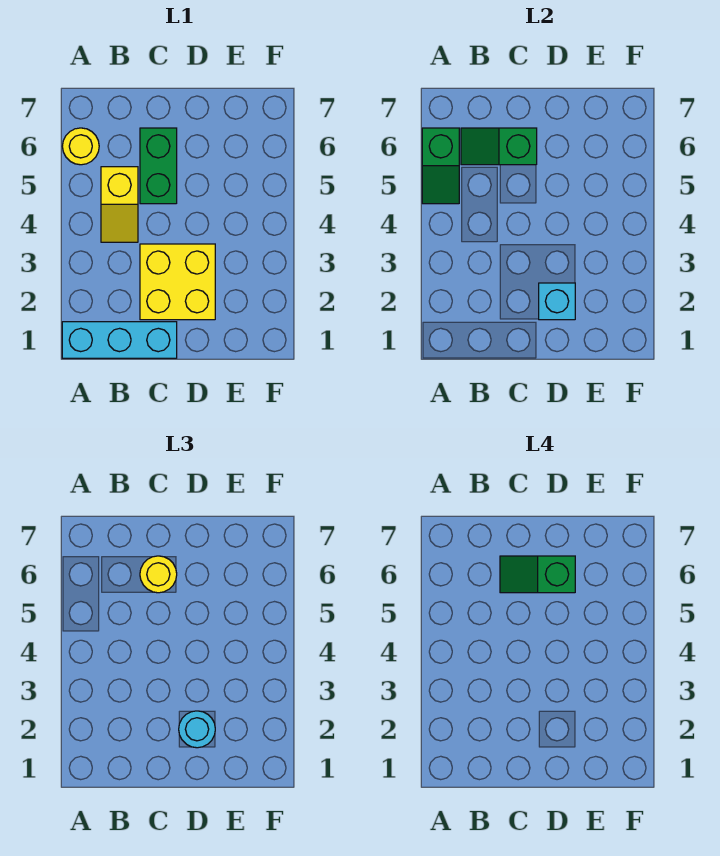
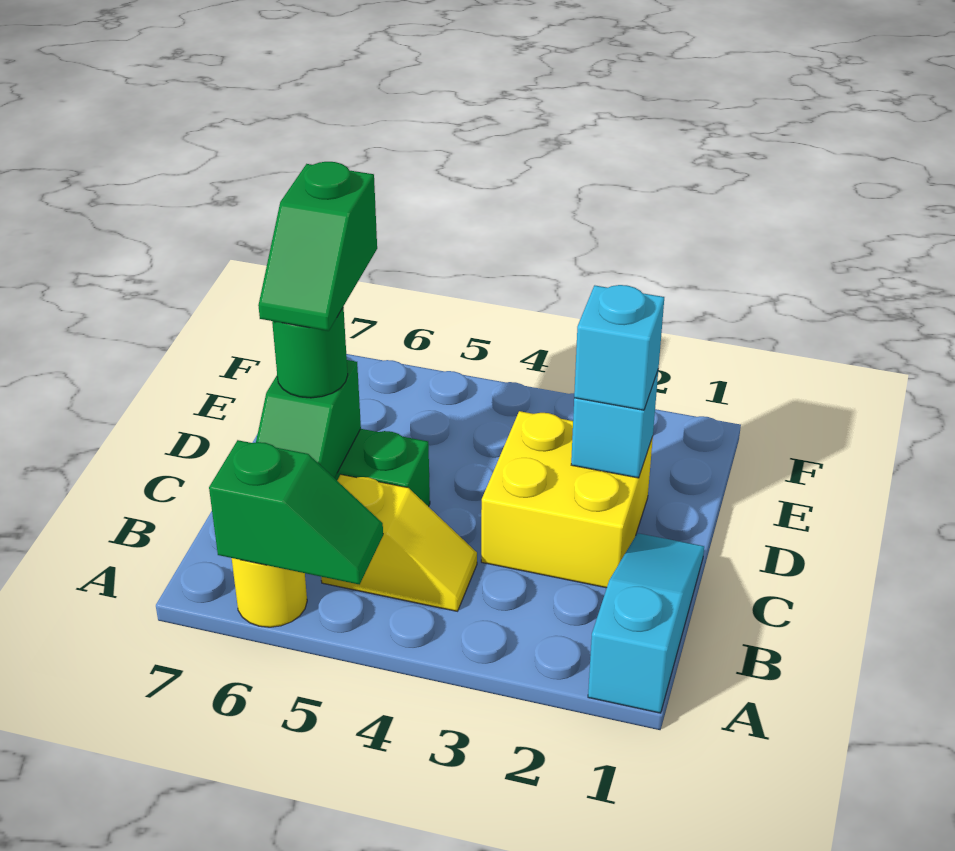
cyan brick A1:C1 level 1 -> cyan slope A1:C1 level 1 top A
yellow round brick C6 level 3 -> green round brick C6 level 3
cyan round brick D2 level 3 -> cyan brick D2 level 3

